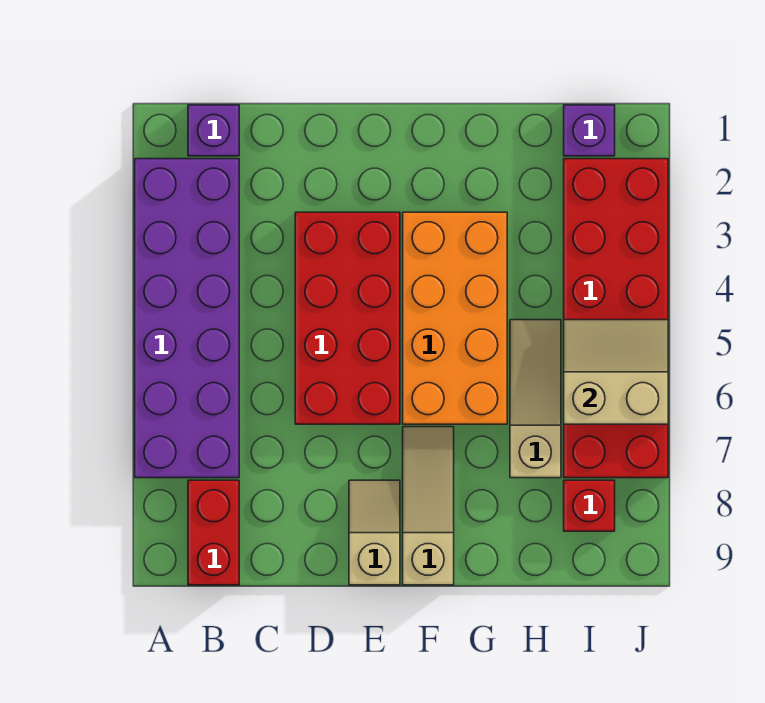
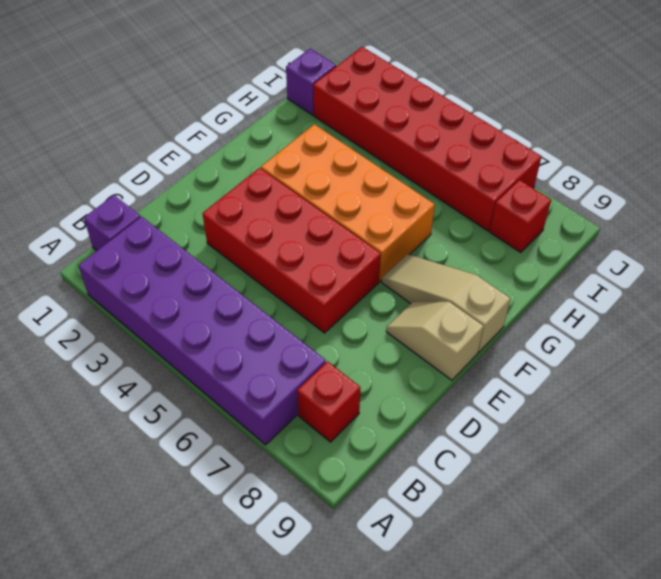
red brick B8:B9 level 1 -> red brick B8 level 1
tan slope H5:H7 level 1 top 7 -> none
tan slope I5:J6 level 2 top 6 -> none

